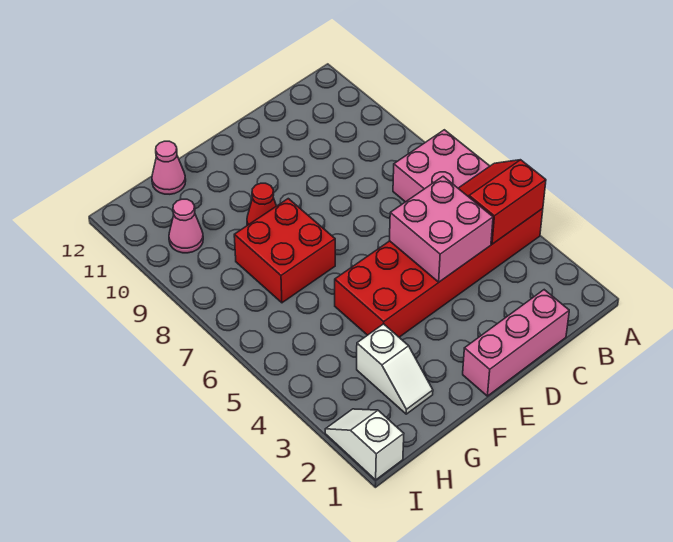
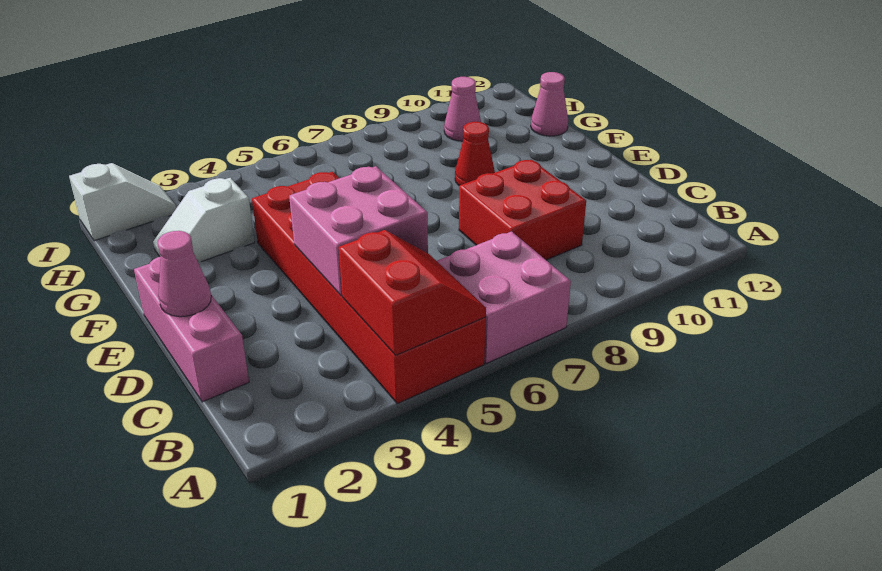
none -> pink cone D1 level 2
red brick F7:G8 level 1 -> red brick C8:D9 level 1

